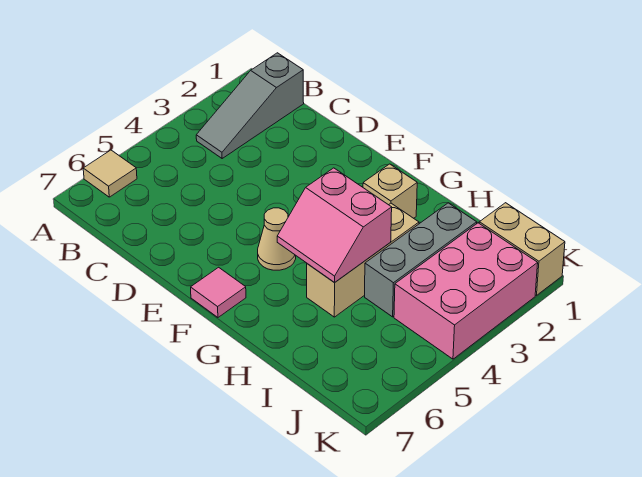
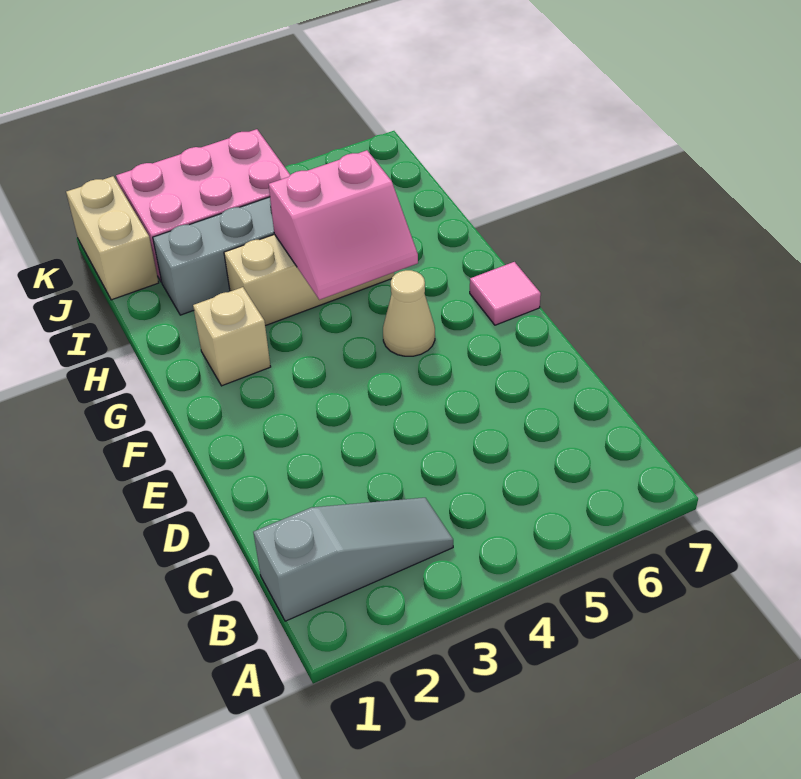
tan tile A6 level 1 -> none
pink slope G4:H5 level 2 top 4 -> pink slope G4:H5 level 2 top H

